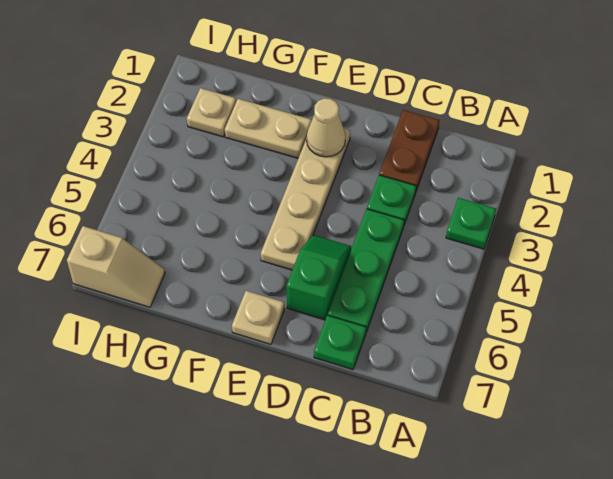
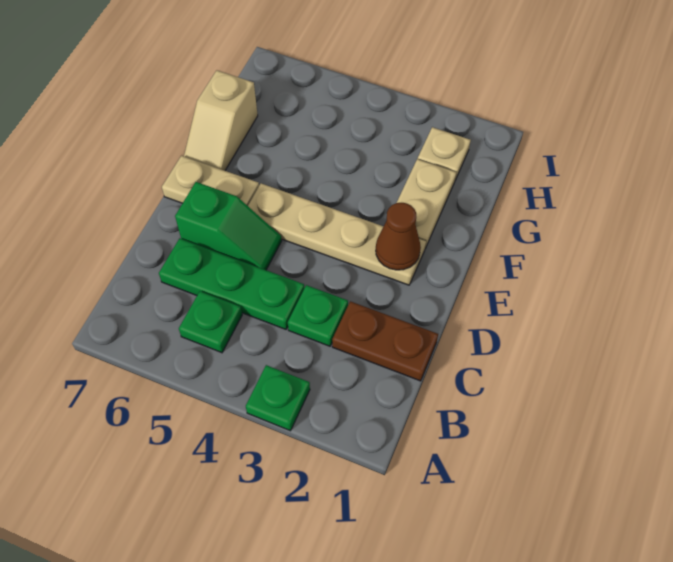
green plate C7 level 1 -> green plate B5 level 1
tan cone E2 level 2 -> brown cone E2 level 2
tan plate E7 level 1 -> tan plate E6:E7 level 1
tan slope H7:I7 level 1 top I -> tan slope F7:G7 level 1 top G

